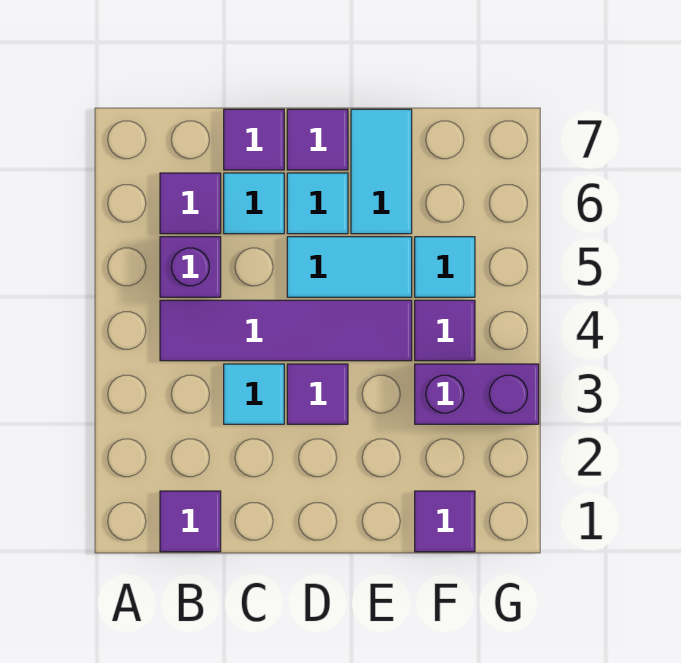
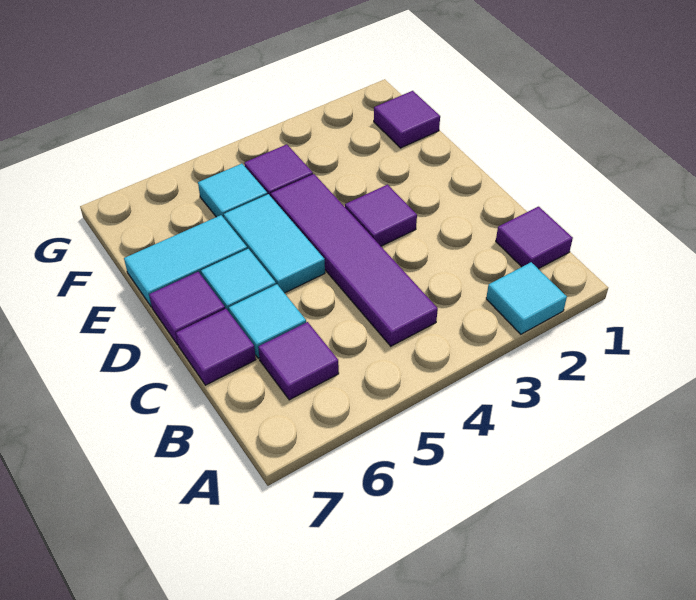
purple brick B5 level 1 -> none
cyan tile C3 level 1 -> cyan tile A2 level 1
purple brick F3:G3 level 1 -> none

